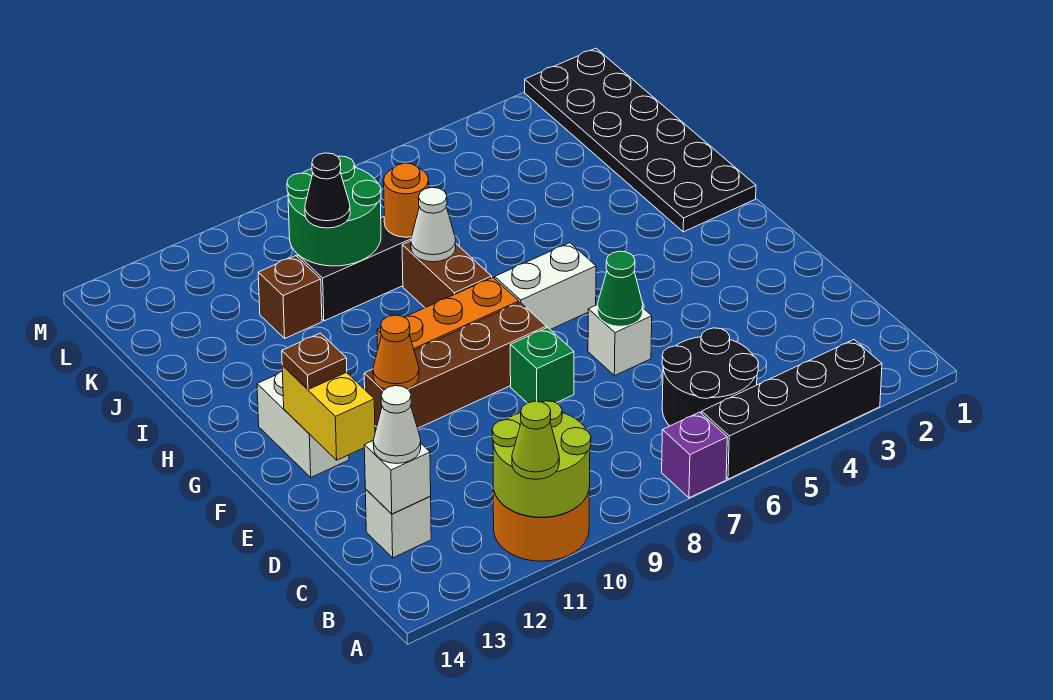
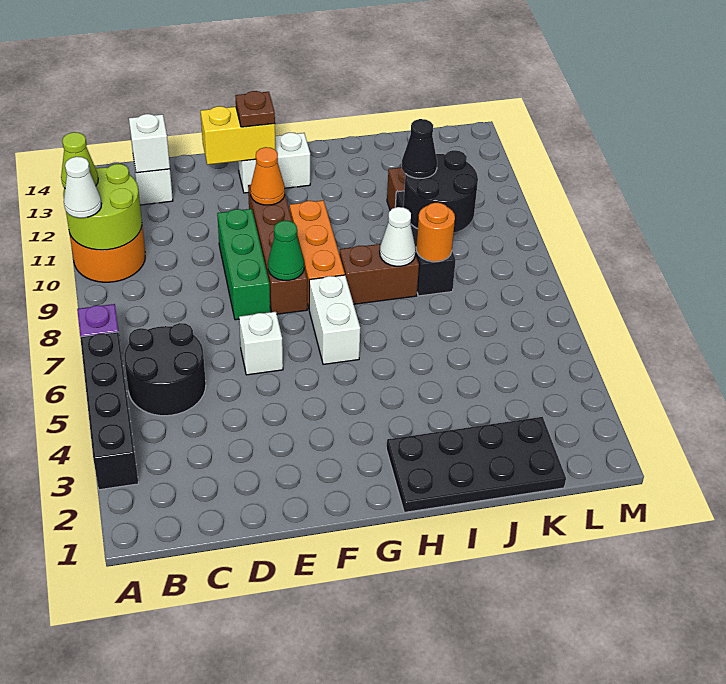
white cone C13 level 3 -> white cone A10 level 3
green cone E6 level 2 -> green cone F8 level 2
green brick E8 level 1 -> green brick E8:E10 level 1
black plate H1:M2 level 1 -> black plate H1:K2 level 1
green round brick J9:K10 level 2 -> black round brick J9:K10 level 2

